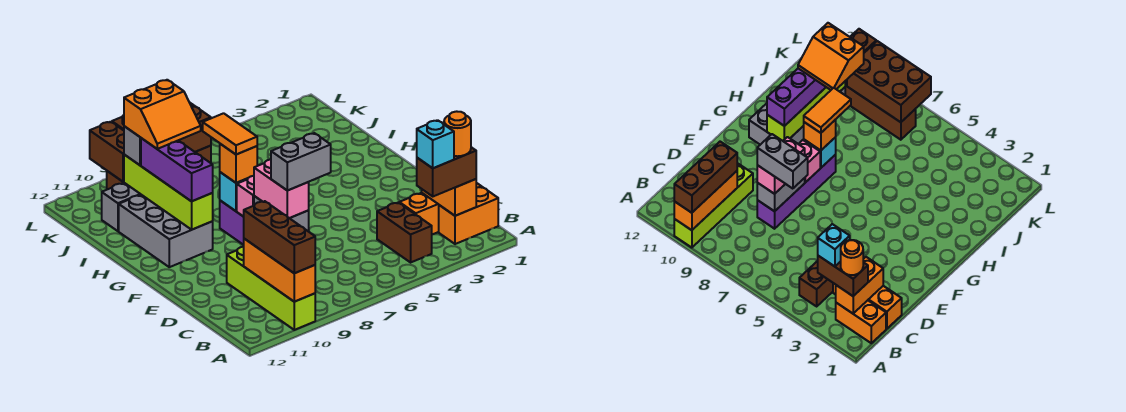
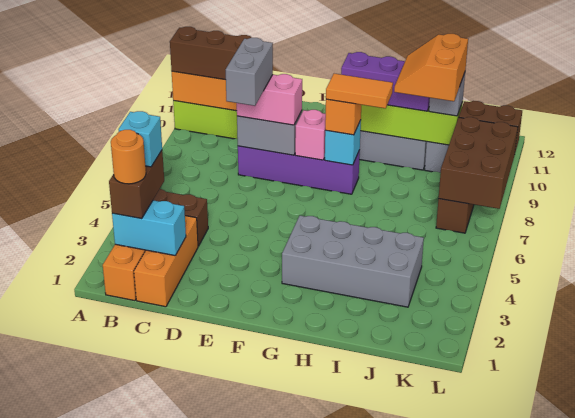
orange brick B2:C2 level 2 -> cyan brick B2:C2 level 2
none -> grey brick G3:J4 level 1

